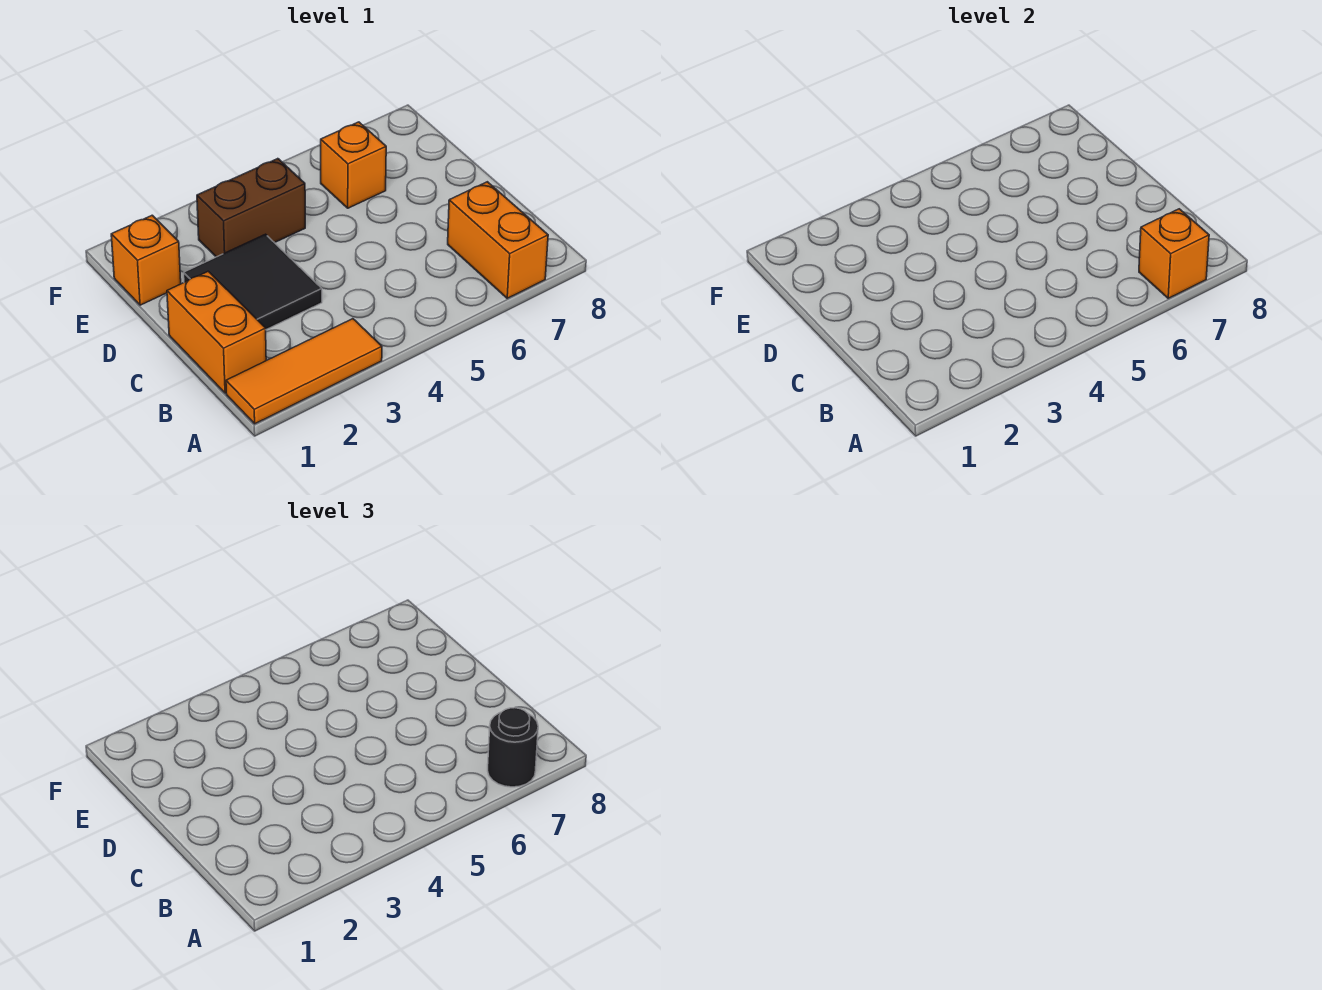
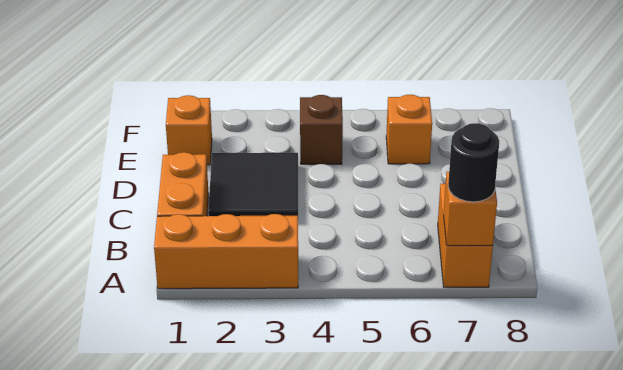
orange tile A1:A3 level 1 -> orange brick A1:A3 level 1
brown brick E3:E4 level 1 -> brown brick E4 level 1

